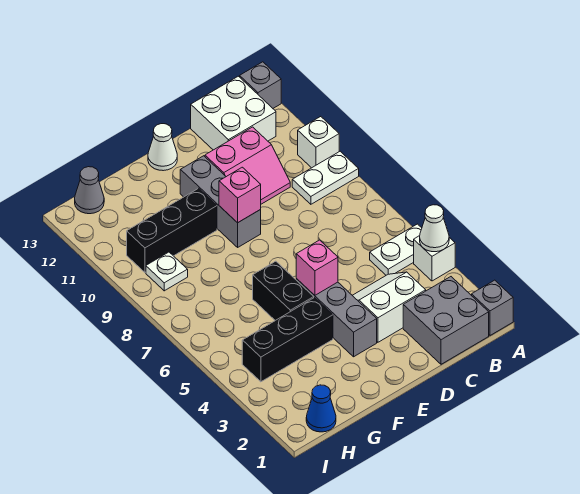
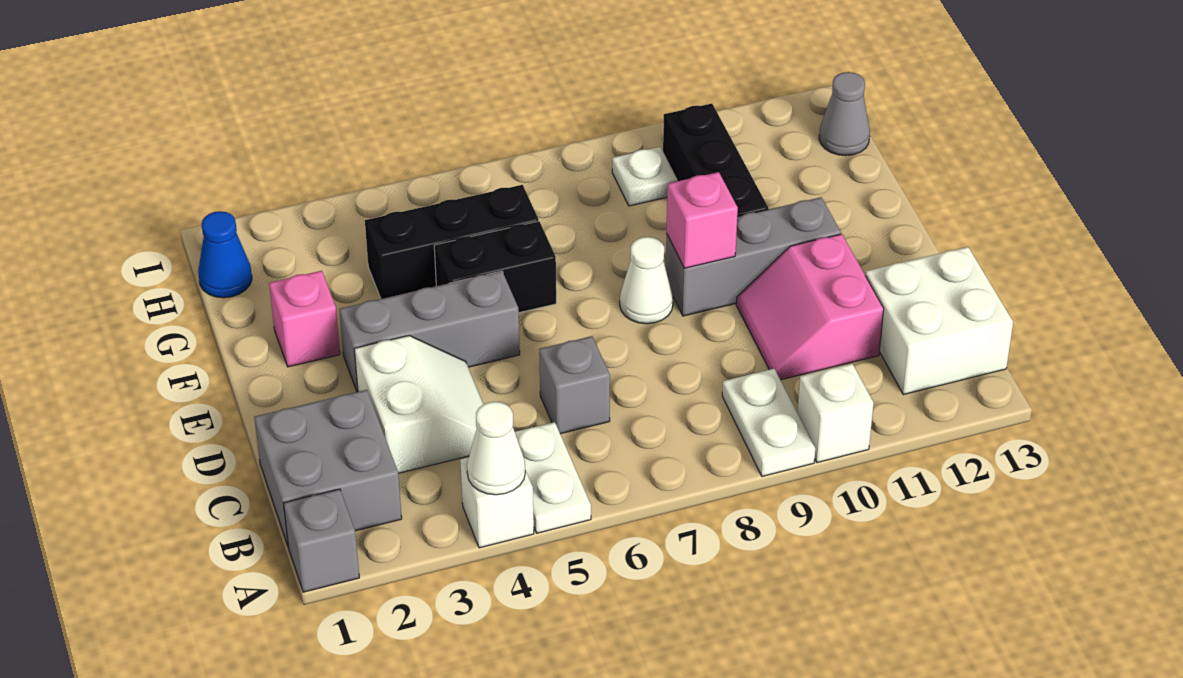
grey brick A13 level 1 -> grey brick C6 level 1
pink brick E5 level 2 -> pink brick F2 level 1
white cone E13 level 1 -> white cone E8 level 1
black brick F4:H4 level 1 -> black brick G4:G6 level 1

